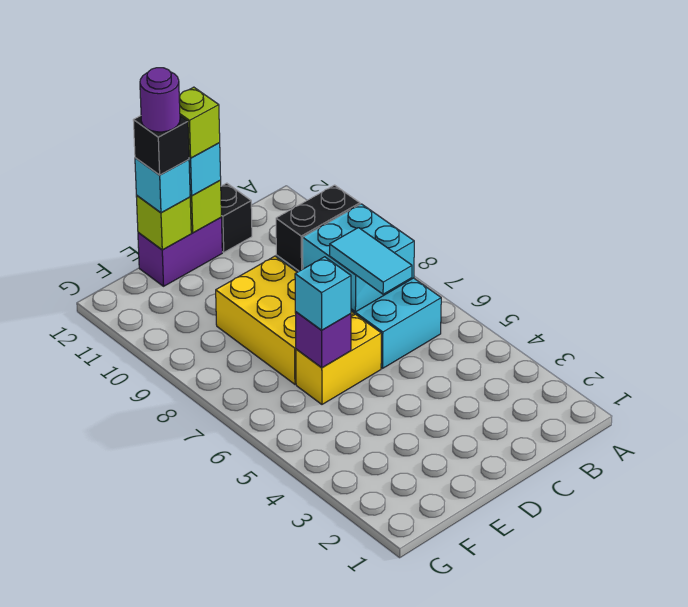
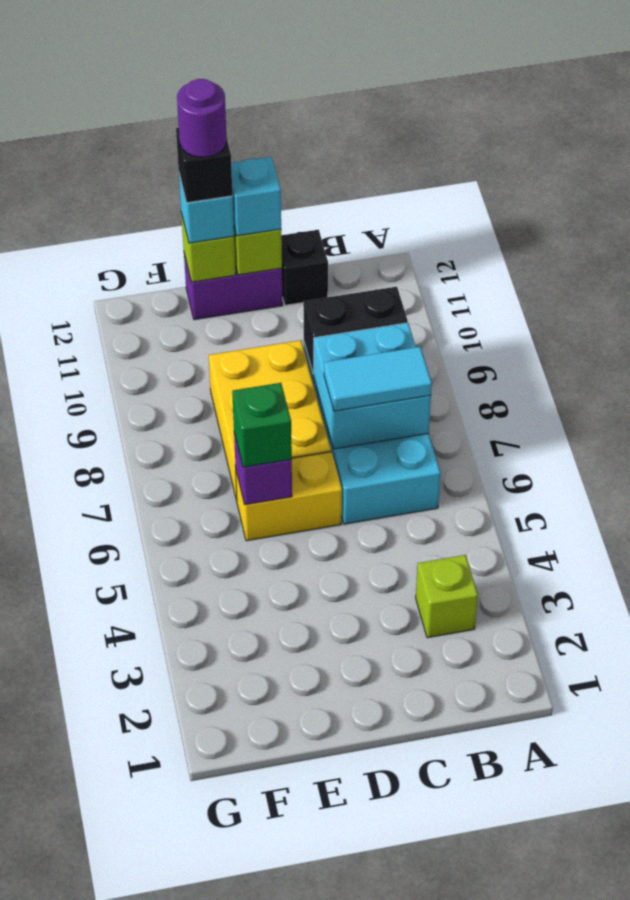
cyan tile C6:C7 level 3 -> cyan tile B7:C7 level 3
lime brick D12 level 4 -> lime brick B3 level 1
cyan brick E6 level 3 -> green brick E6 level 3

